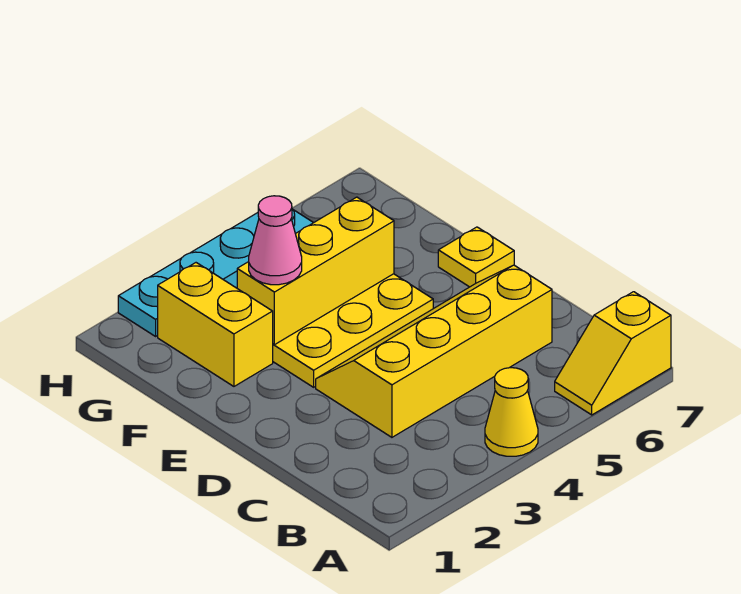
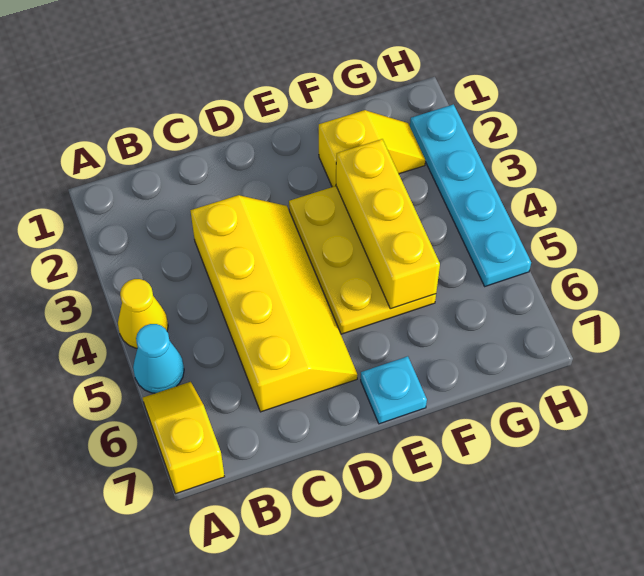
none -> cyan cone A5 level 1
yellow plate E7 level 1 -> cyan plate E7 level 1
yellow brick F2:G2 level 1 -> yellow slope F2:G2 level 1 top F
pink cone F3 level 3 -> none

